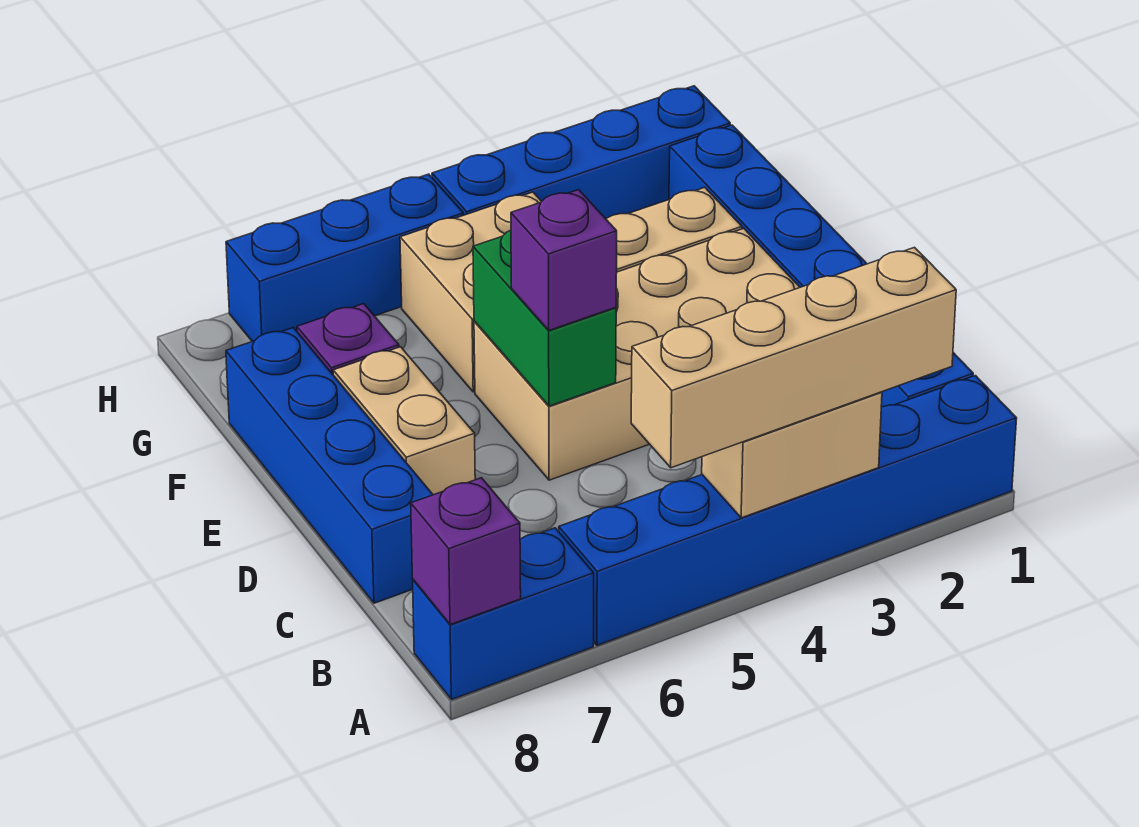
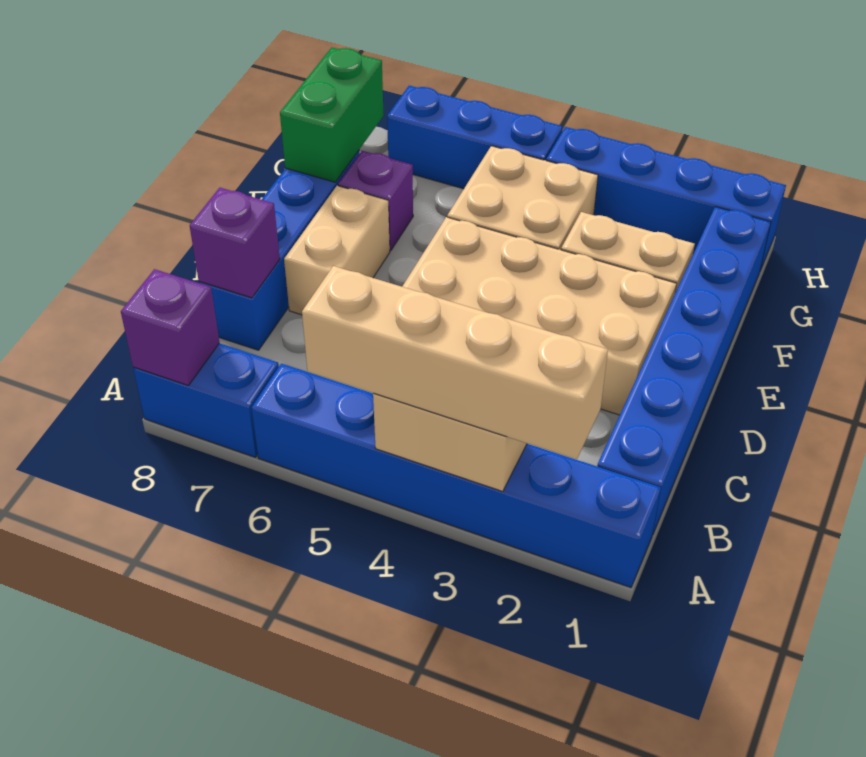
green brick D5:E5 level 2 -> green brick F8:G8 level 2
purple brick D5 level 3 -> purple brick C8 level 2

